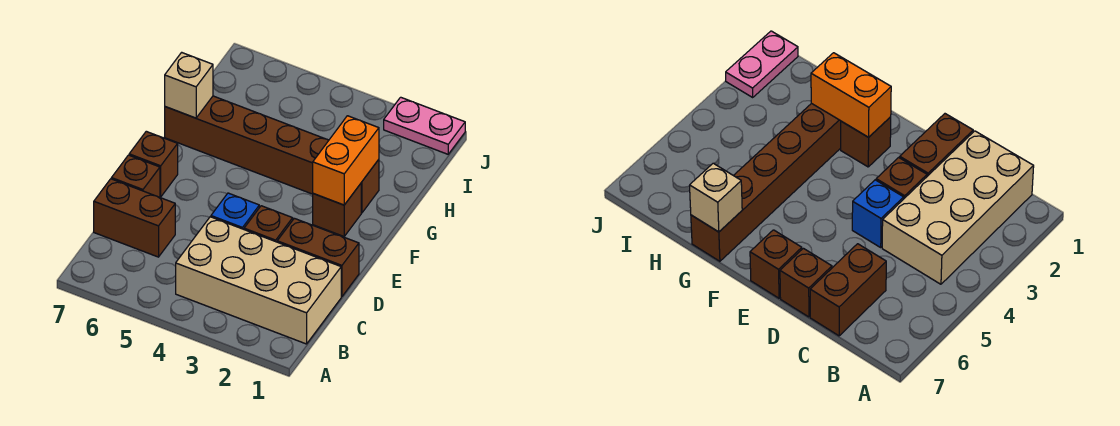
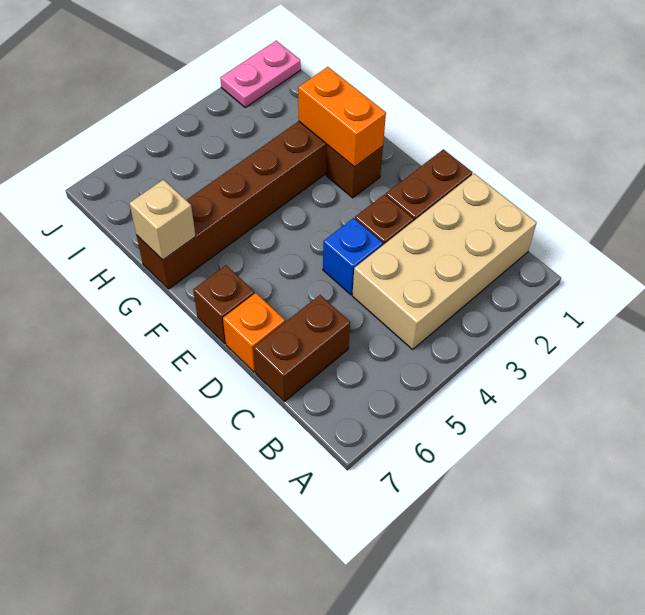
brown brick D7 level 1 -> orange brick D7 level 1

